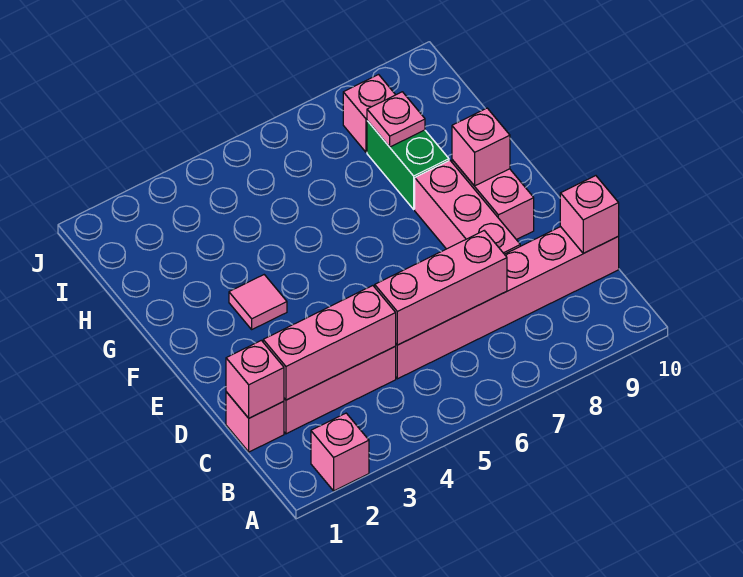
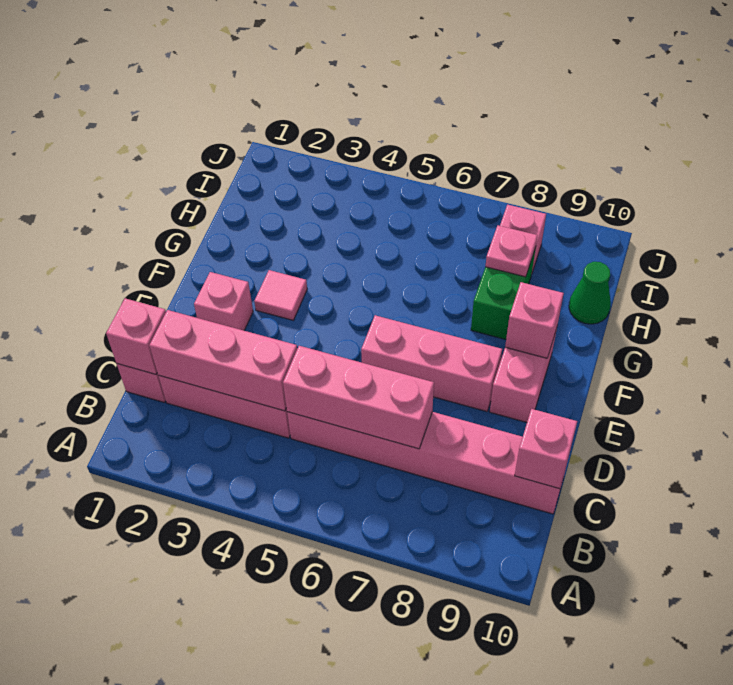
pink brick A2 level 1 -> pink brick E2 level 1
pink brick D8:F8 level 1 -> pink brick E6:E8 level 1
none -> green cone H10 level 1

